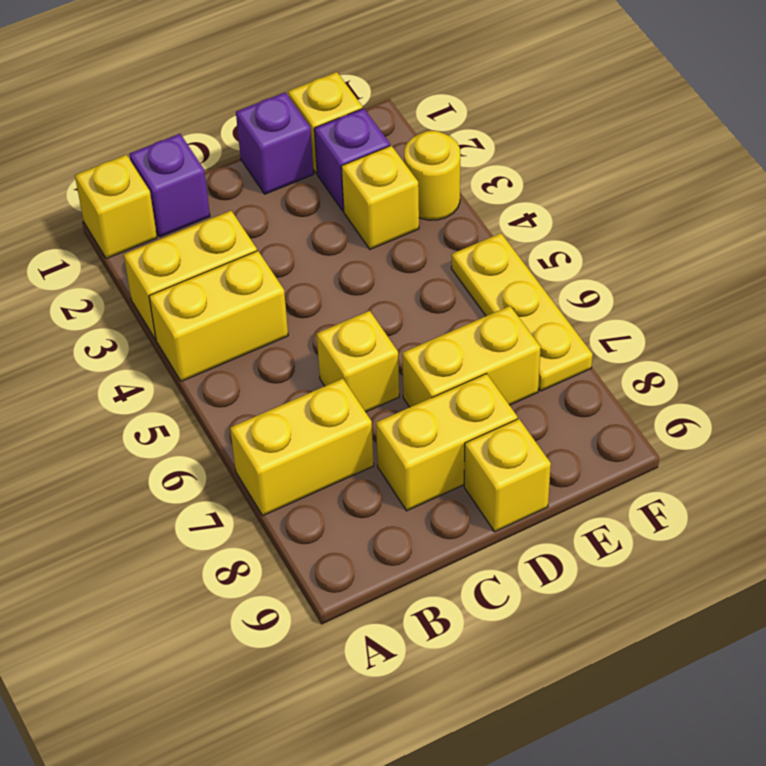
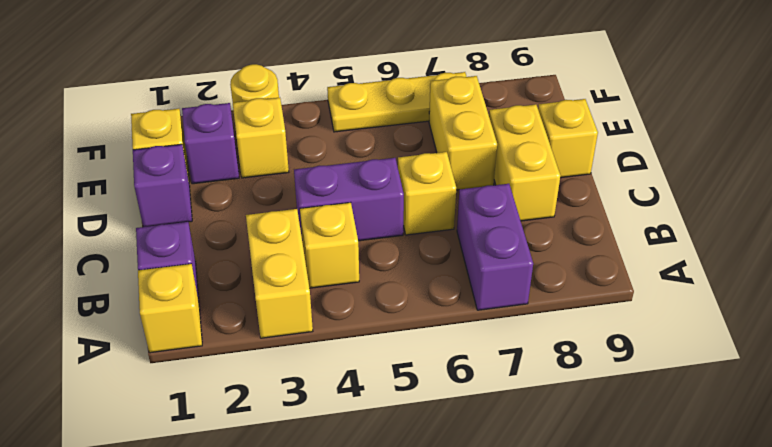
yellow brick A4:B4 level 1 -> yellow brick B4 level 1
yellow brick A7:B7 level 1 -> purple brick A7:B7 level 1
none -> purple brick C4:C5 level 1

